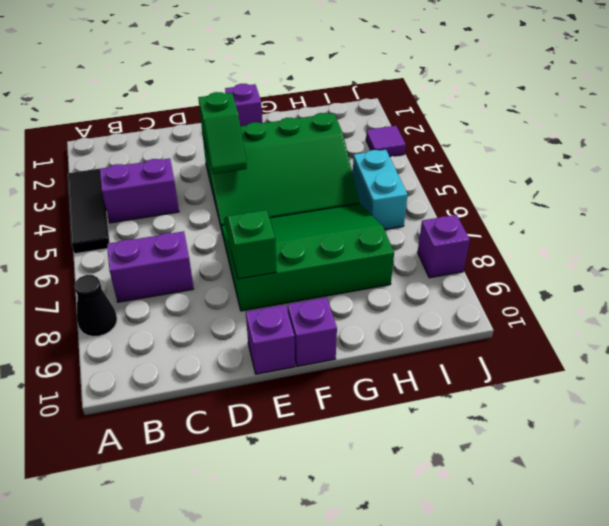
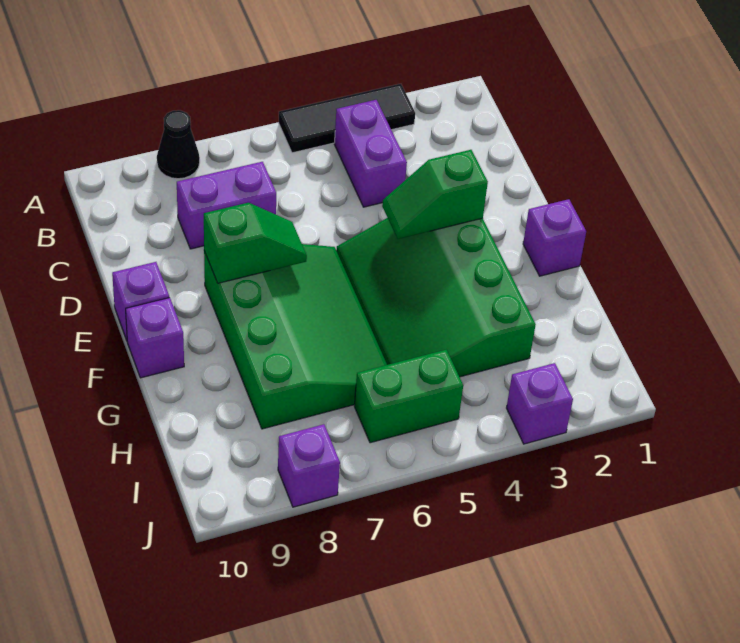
purple brick B7:C7 level 1 -> purple brick C7:C8 level 1
cyan brick I5:I6 level 1 -> green brick I5:I6 level 1
purple tile J3 level 1 -> purple brick J3 level 1

